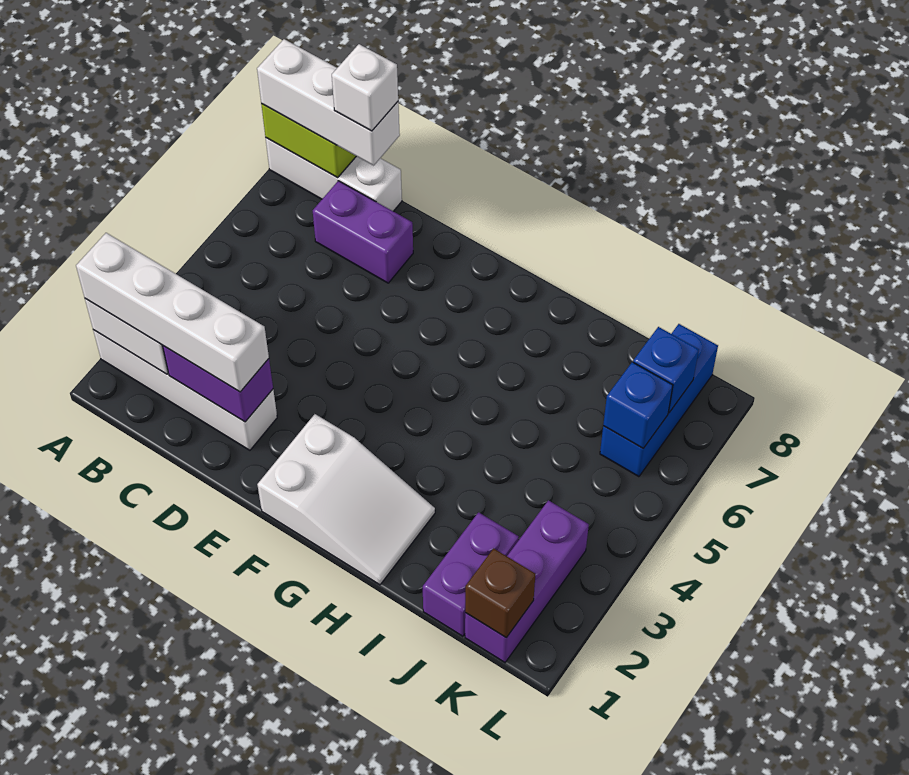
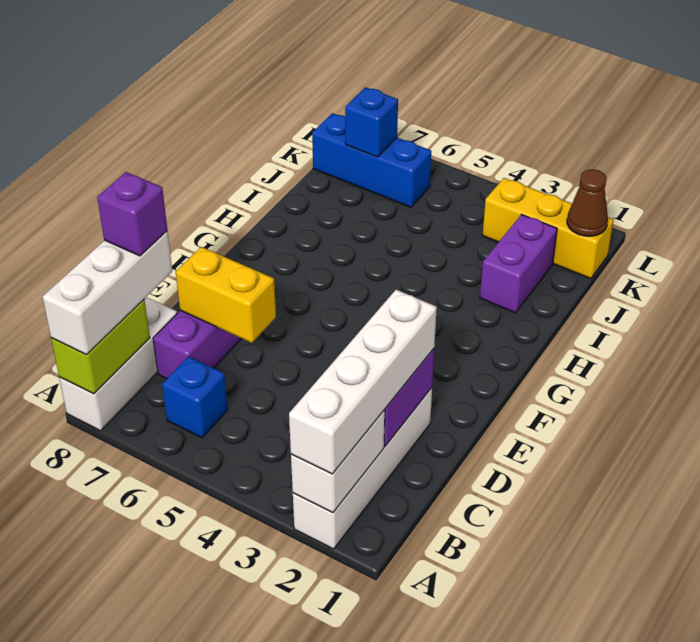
white brick C8 level 4 -> purple brick C8 level 4
none -> yellow brick D6:D7 level 2
white slope F1:H2 level 1 top F -> none
purple brick J1:J2 level 1 -> purple brick I2:J2 level 1
purple brick K1:K3 level 1 -> yellow brick K1:K3 level 1
brown brick K1 level 2 -> brown cone K1 level 2
blue brick K6 level 2 -> blue brick B6 level 1

